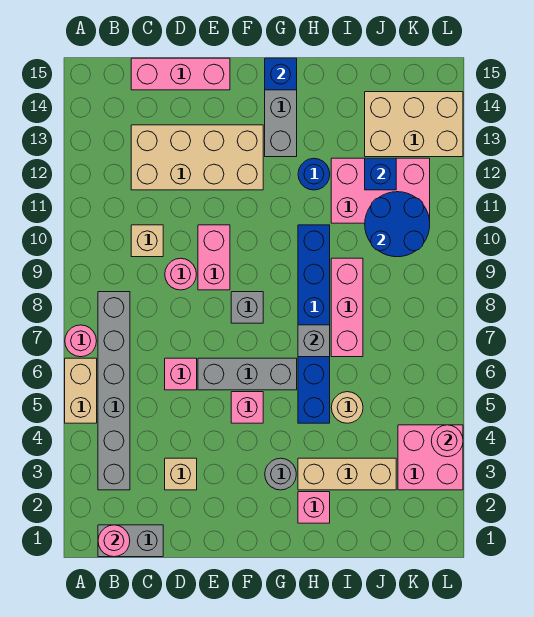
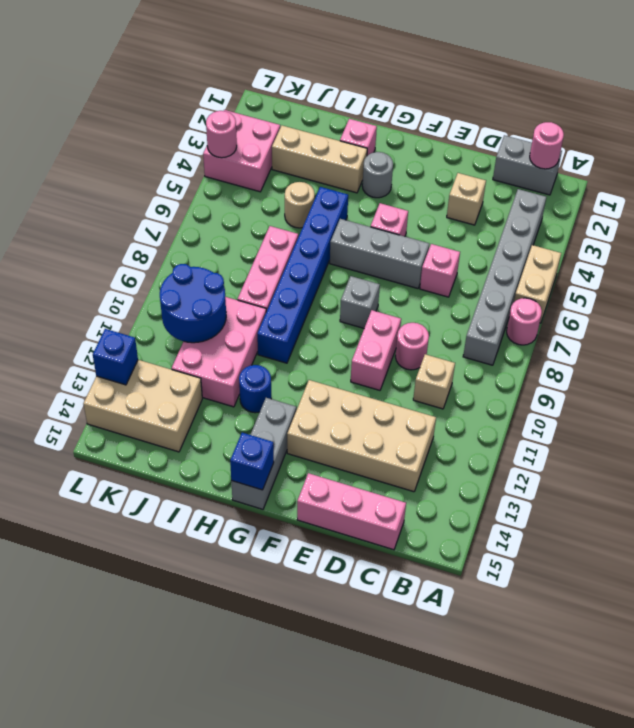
grey brick H7 level 2 -> none
pink brick I11:K12 level 1 -> pink brick I10:J12 level 1
blue brick J12 level 2 -> blue brick L13 level 2

